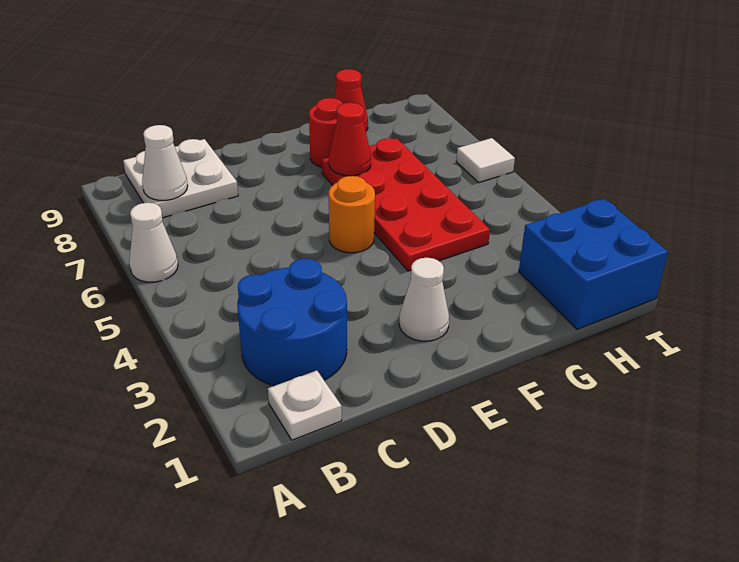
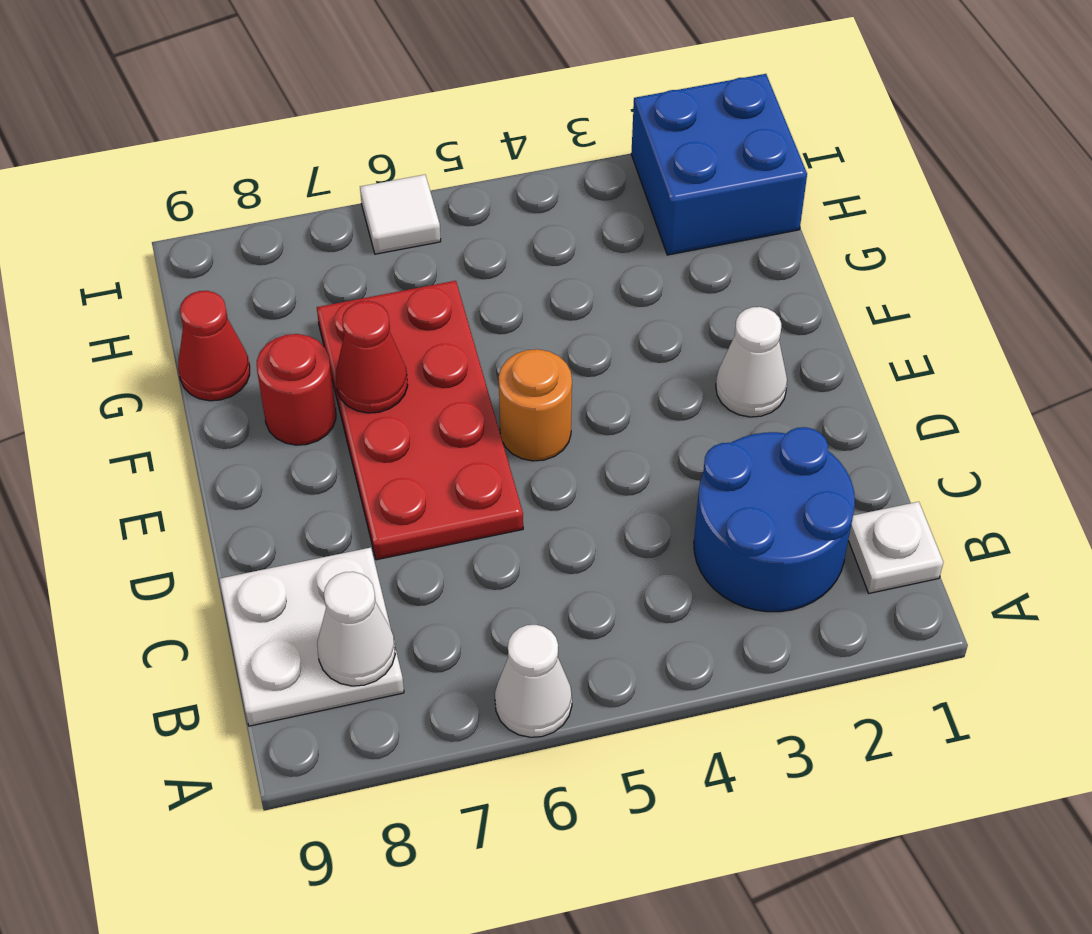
red plate F4:G7 level 1 -> red plate D6:G7 level 1

